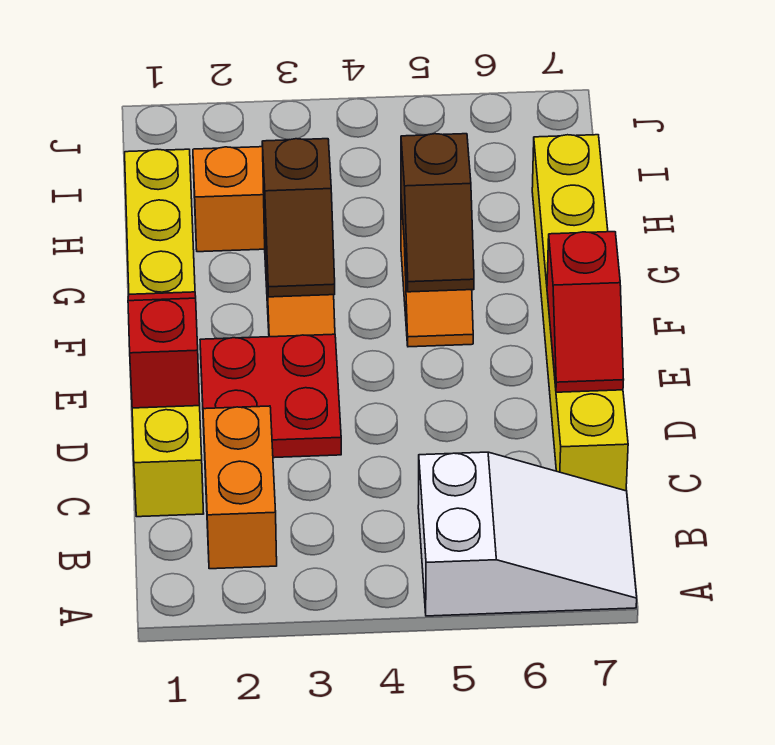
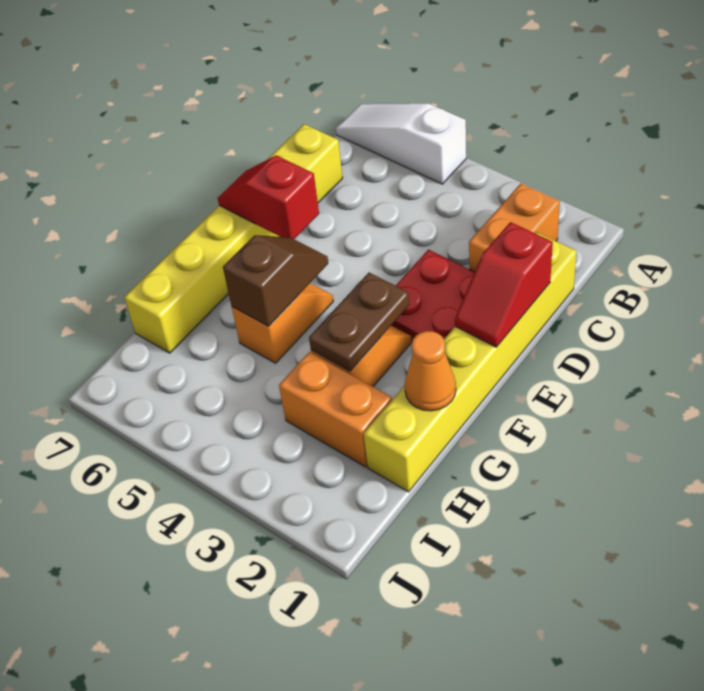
white slope A5:B7 level 1 top 5 -> white slope A5:A7 level 1 top 5
red slope D7:E7 level 2 top E -> red slope E6:E7 level 2 top 6
brown slope F3:G3 level 2 top G -> brown plate F3:G3 level 2
none -> orange cone G1 level 2

